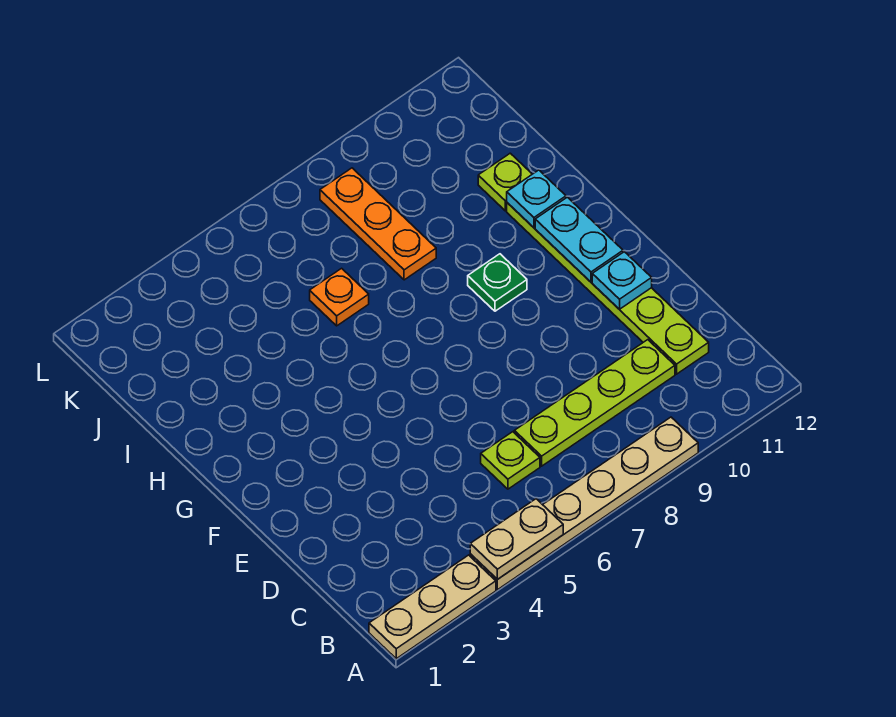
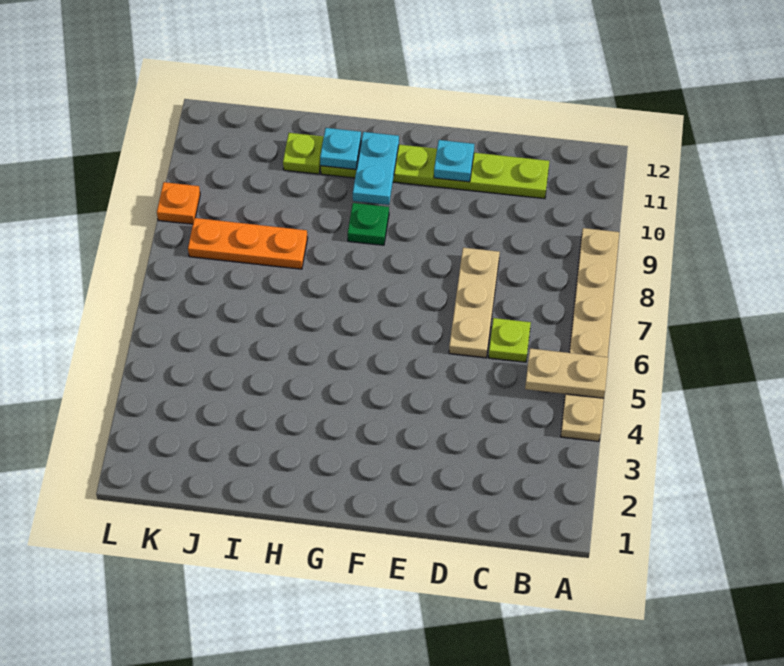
tan plate A1:A3 level 1 -> tan plate D6:D8 level 1
tan plate A4:A5 level 2 -> tan plate A5:B5 level 2
lime plate C7:C10 level 1 -> none
cyan plate F11:G11 level 2 -> cyan plate G10:G11 level 2
orange plate I6 level 1 -> orange plate L9 level 1

